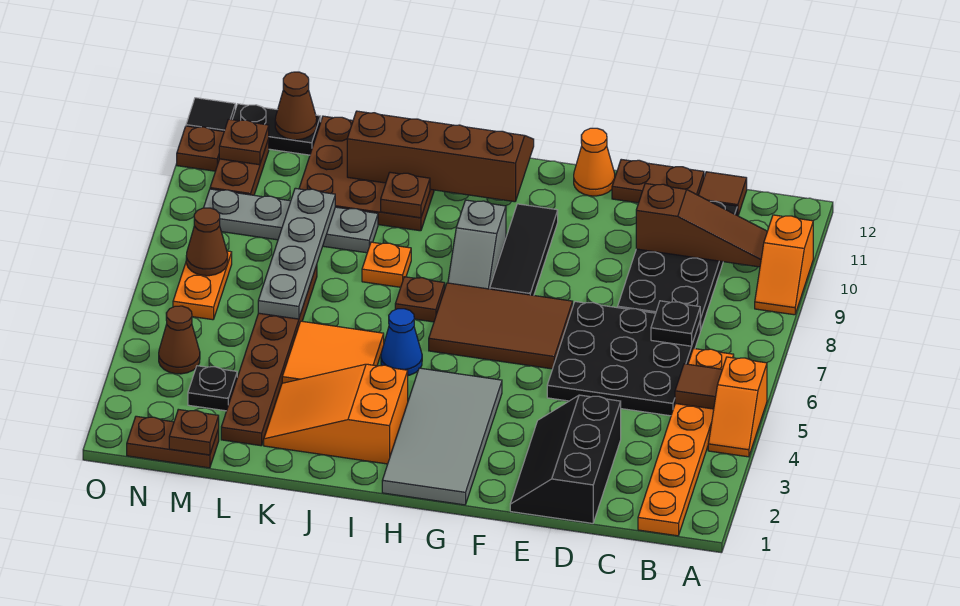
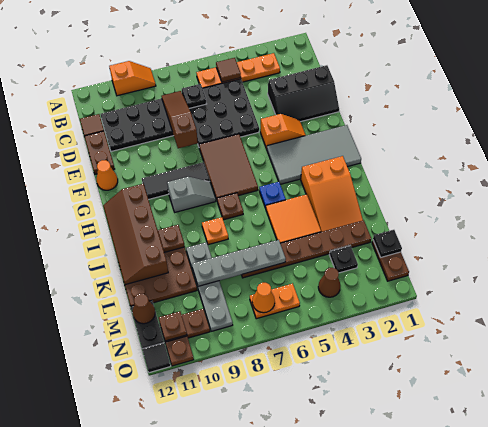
orange slope A4:A5 level 1 top 5 -> orange slope F3:F4 level 1 top 4
orange plate B1:B6 level 1 -> orange plate B3:B6 level 1
brown slope B10:D10 level 2 top D -> brown slope C8:E8 level 2 top E
blue cone I5 level 1 -> blue plate I5 level 1
brown plate M1 level 2 -> black plate M1 level 2
brown cone N7 level 2 -> orange cone N7 level 2

